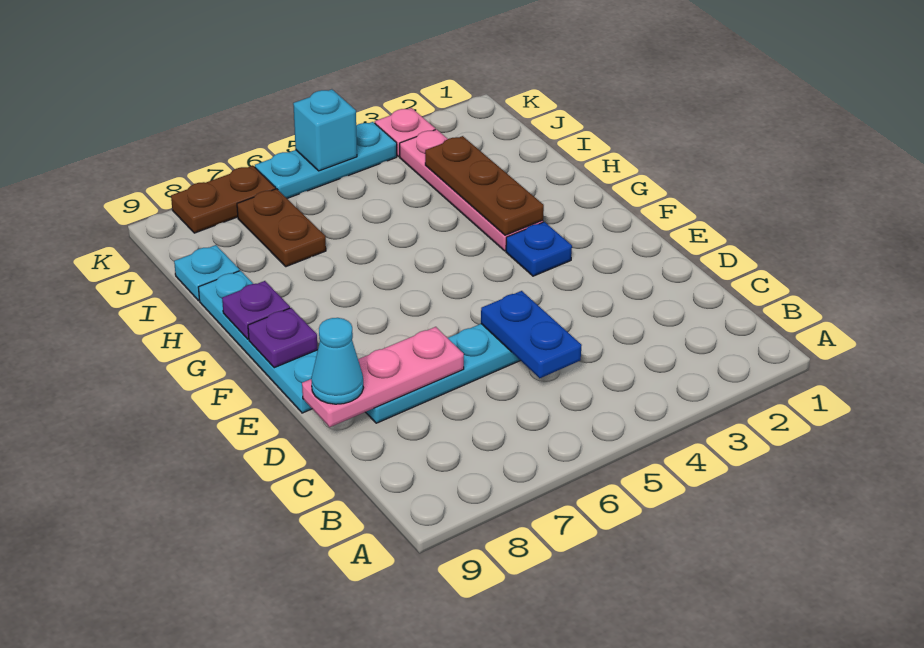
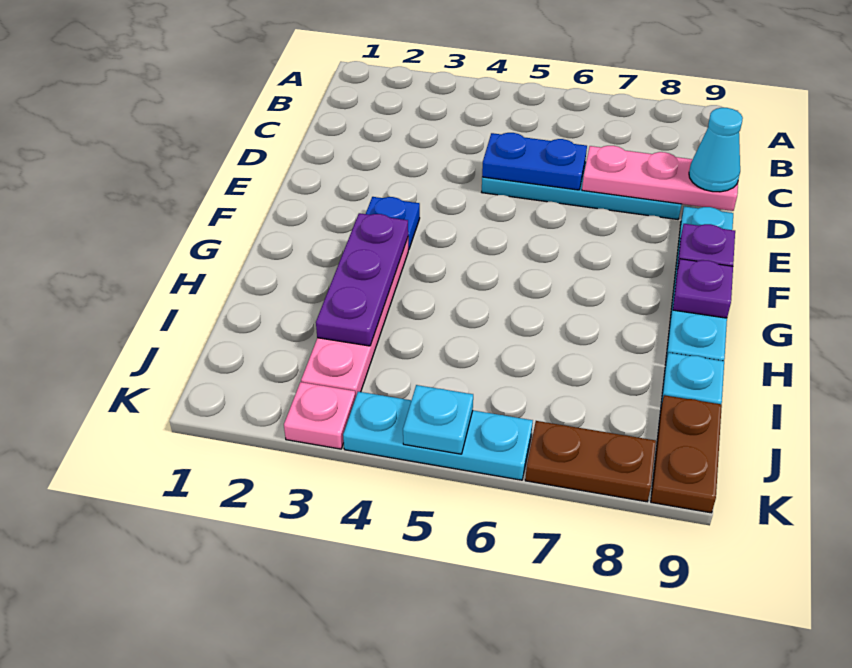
blue plate C5:D5 level 2 -> blue plate D5:D6 level 2
brown plate G3:I3 level 2 -> purple plate G3:I3 level 2
brown plate I7:J7 level 1 -> brown plate J9:K9 level 1
cyan brick K5 level 2 -> cyan plate K5 level 2

